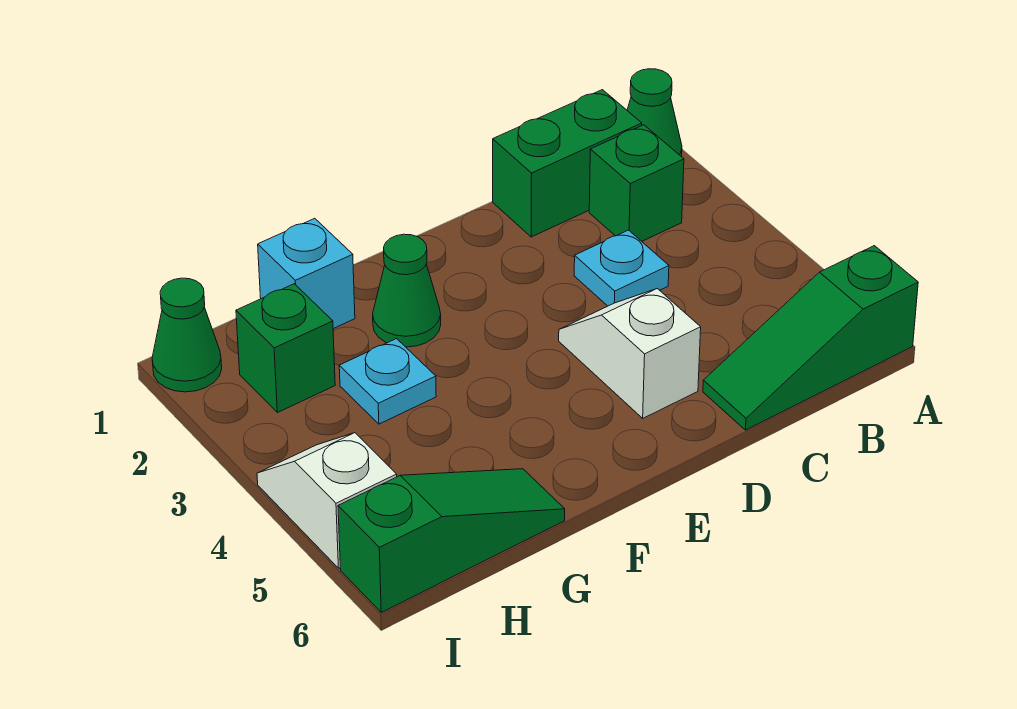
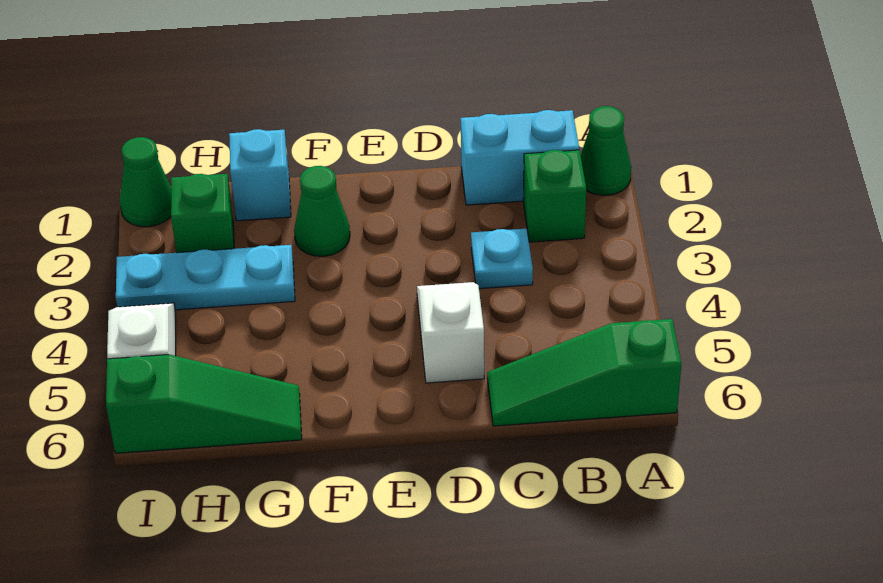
green brick B1:C1 level 1 -> cyan brick B1:C1 level 1
cyan plate G3 level 1 -> cyan plate G3:I3 level 1

